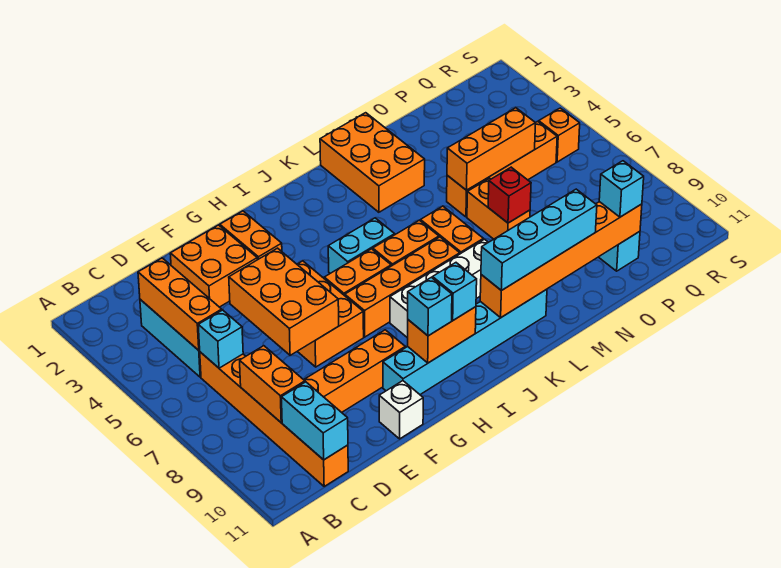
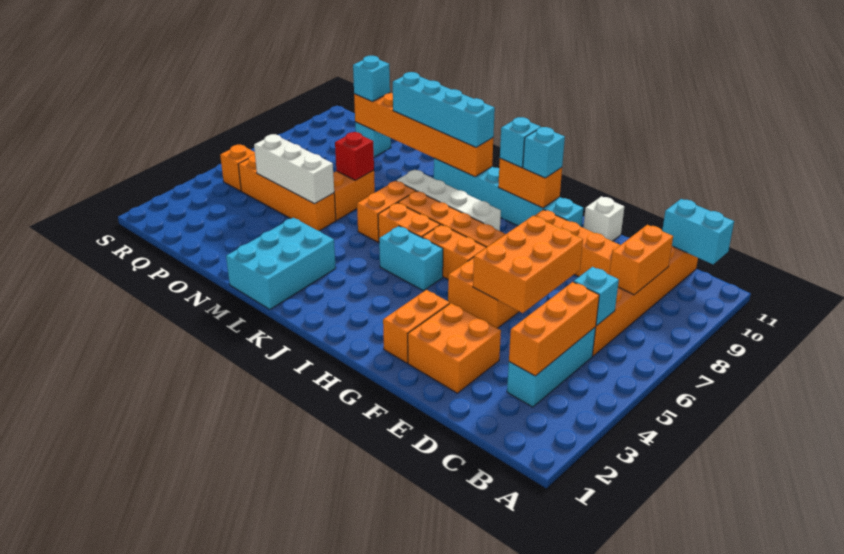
cyan brick C10:C11 level 2 -> cyan brick B11:C11 level 2
orange brick L1:M3 level 1 -> cyan brick L1:M3 level 1
orange brick N5:P5 level 2 -> white brick N5:P5 level 2

